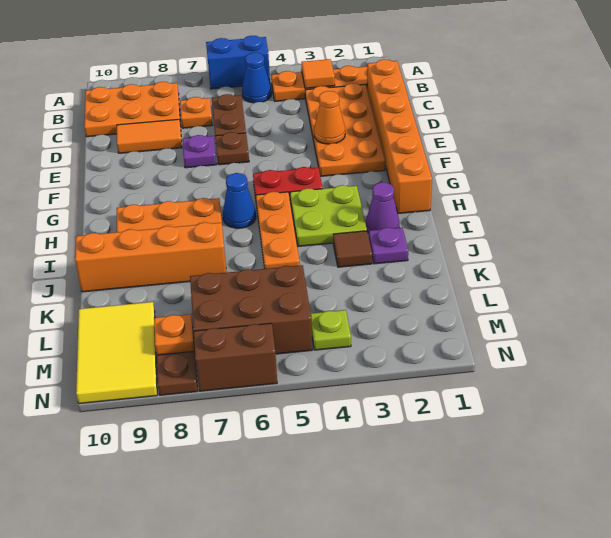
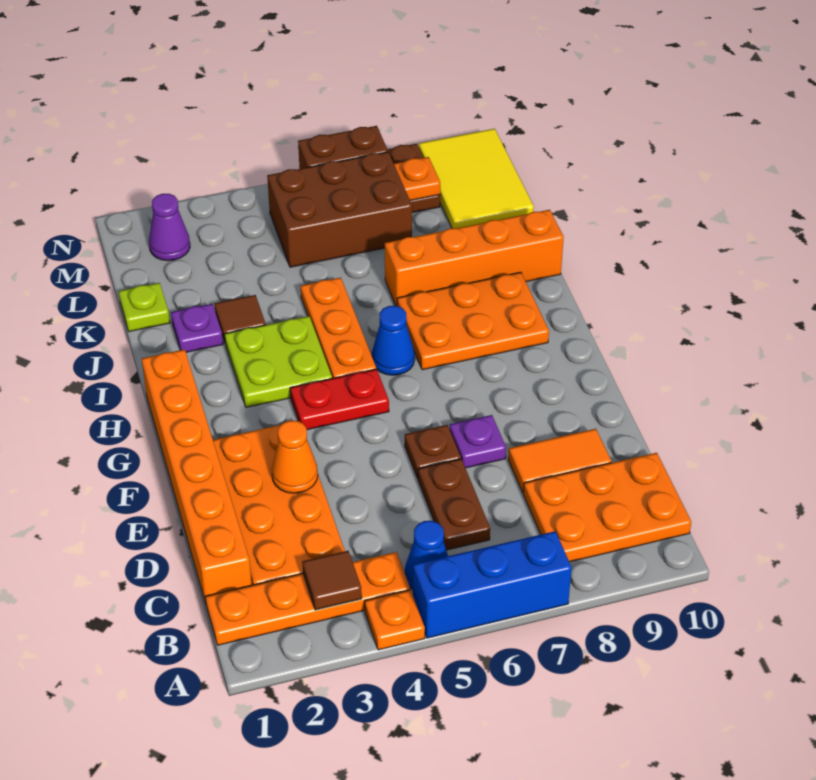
blue brick A5:A6 level 1 -> blue brick A5:A7 level 1
orange tile B3 level 2 -> brown tile B3 level 2
orange plate C7 level 1 -> orange plate A4 level 1
purple cone I2 level 1 -> purple cone M2 level 1
lime plate M4 level 1 -> lime plate K1 level 1

